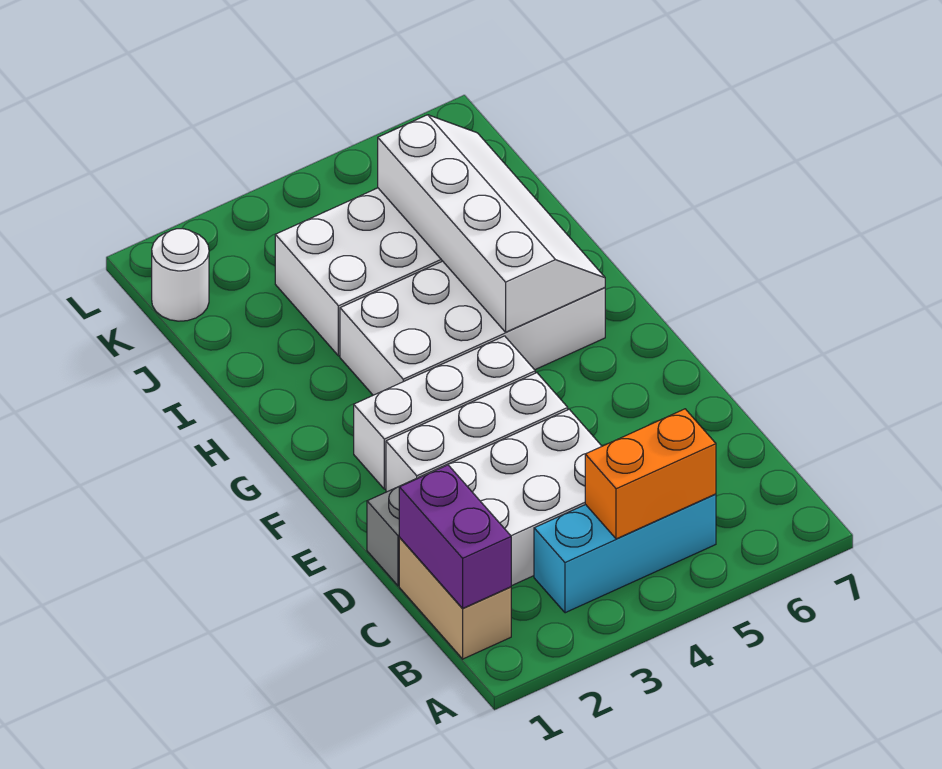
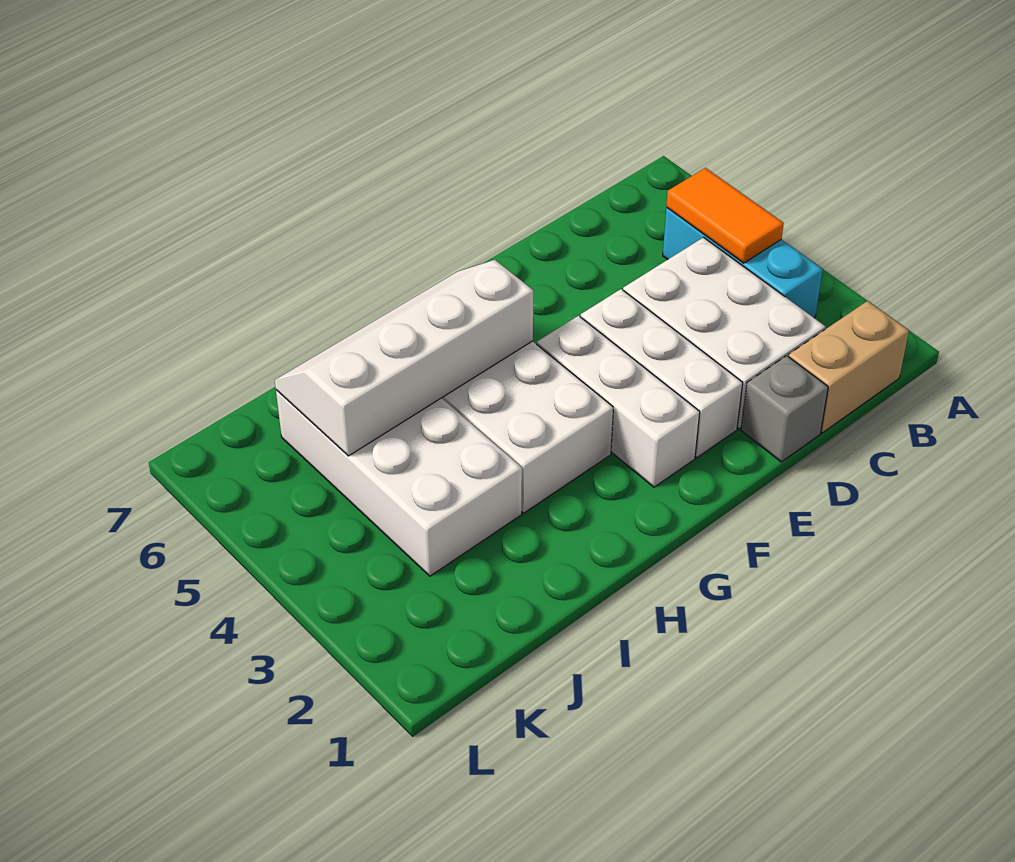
purple brick B1:C1 level 2 -> none
orange brick B4:B5 level 2 -> orange tile B4:B5 level 2
white round brick K1 level 1 -> none

